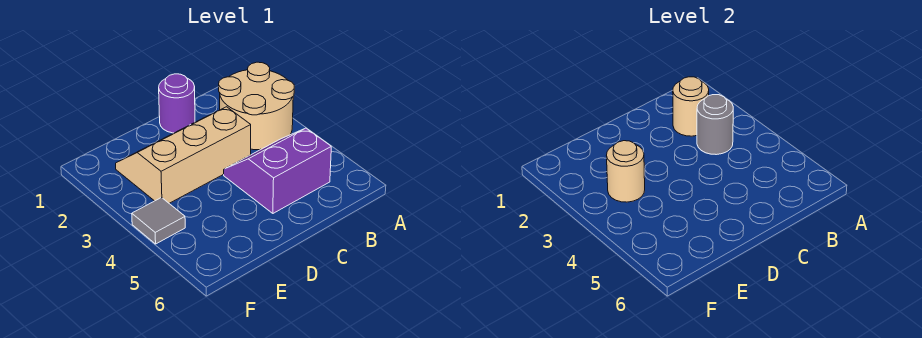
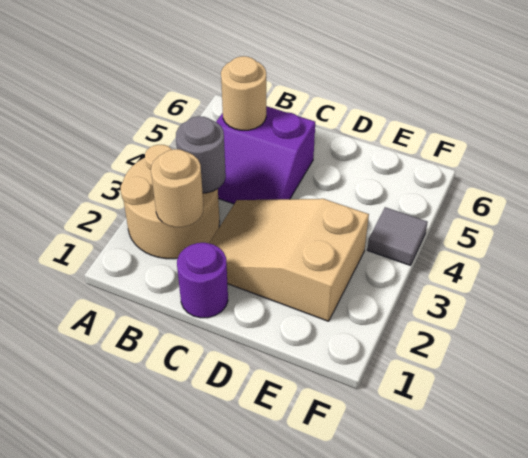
tan slope C2:E3 level 1 top 3 -> tan slope C2:E3 level 1 top E
tan round brick E3 level 2 -> tan round brick B5 level 2

